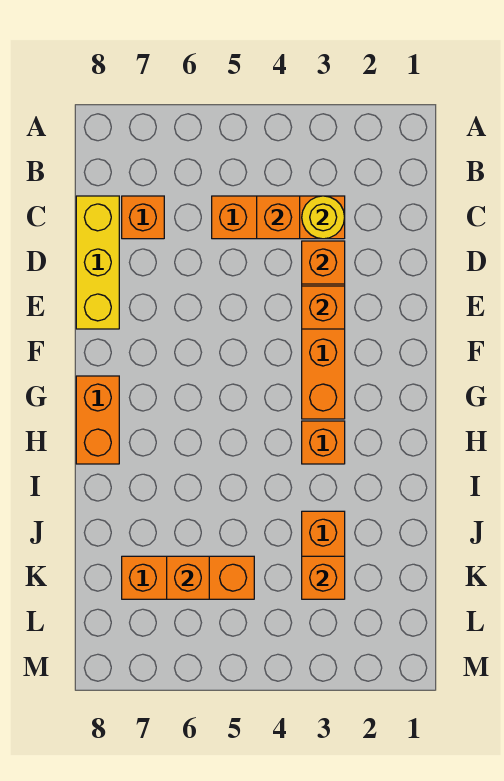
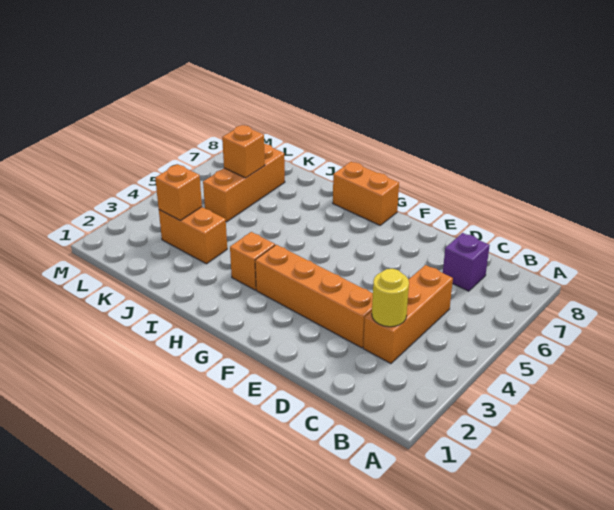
orange brick C4 level 2 -> none
orange brick C7 level 1 -> purple brick C7 level 1
yellow brick C8:E8 level 1 -> none
orange brick D3 level 2 -> none
orange brick E3 level 2 -> none

